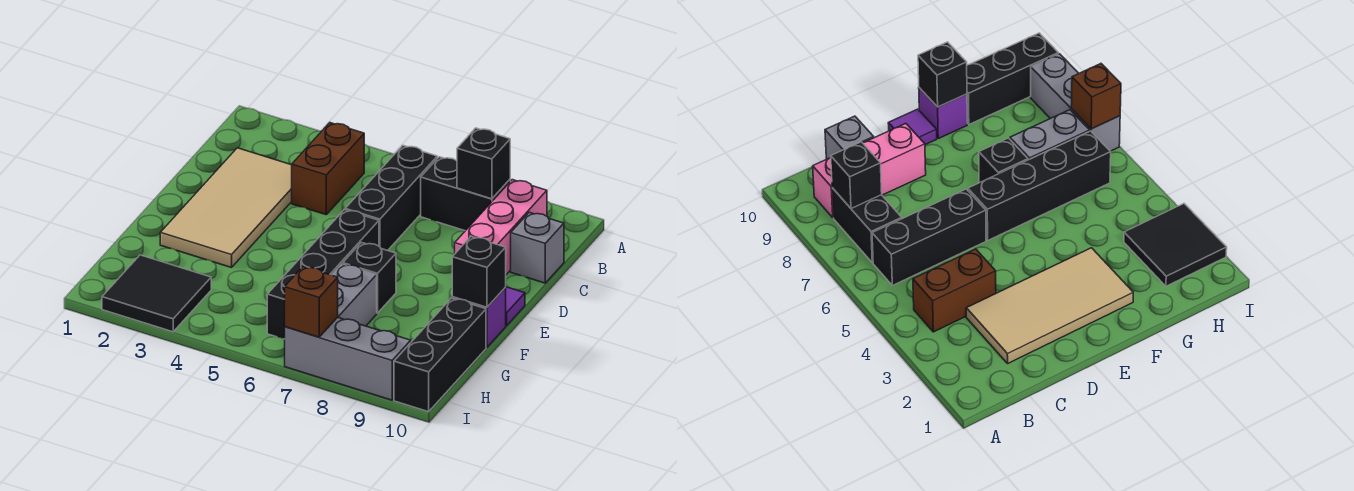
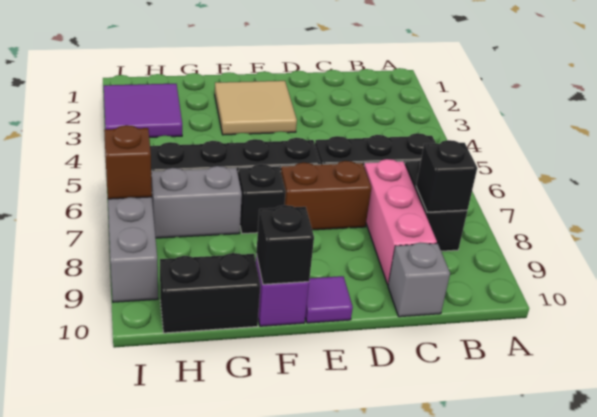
brown brick B4:C4 level 1 -> brown brick D7:E7 level 1
pink brick B9:D9 level 1 -> pink brick C7:C9 level 1
tan tile C2:F3 level 1 -> tan tile E2:F3 level 1
black brick G10:I10 level 1 -> black brick G10:H10 level 1
black tile H2:I3 level 1 -> purple tile H2:I3 level 1

